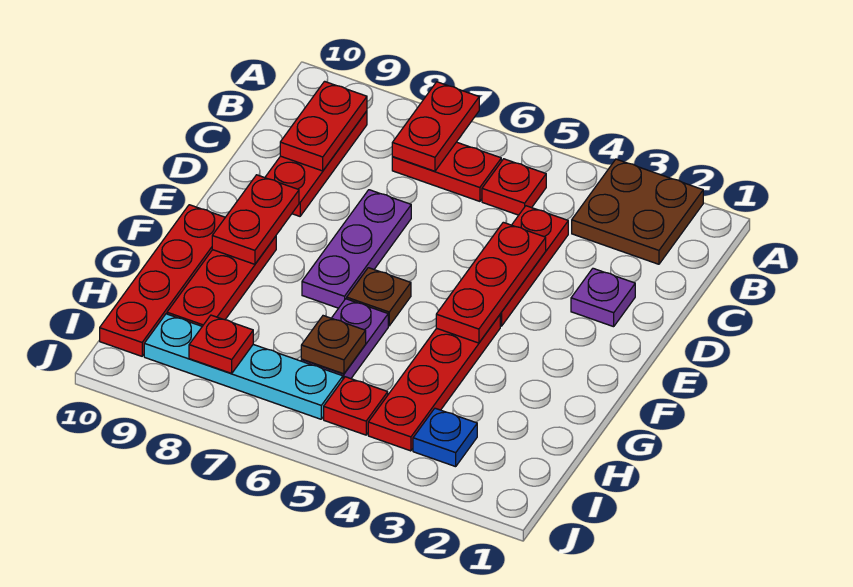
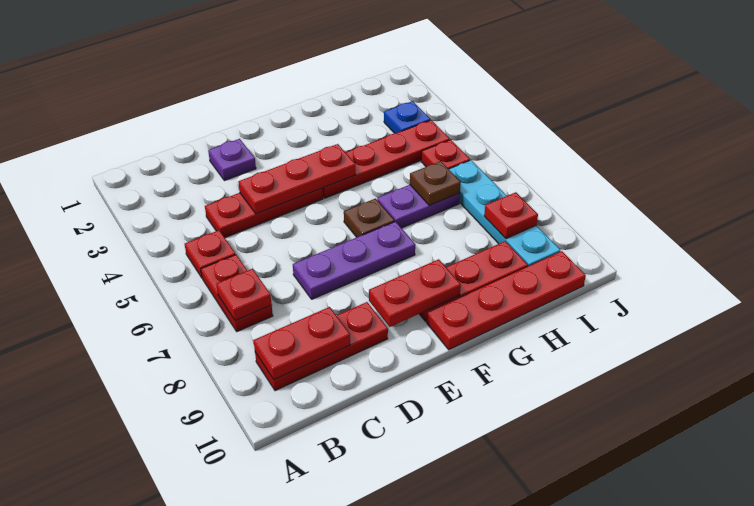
brown plate A2:B3 level 1 -> none
red plate A7:B7 level 2 -> red plate B7 level 2

